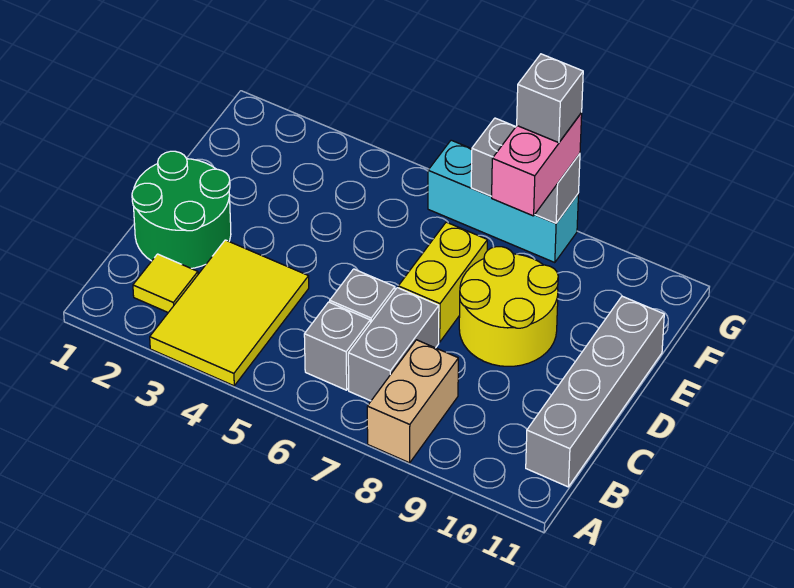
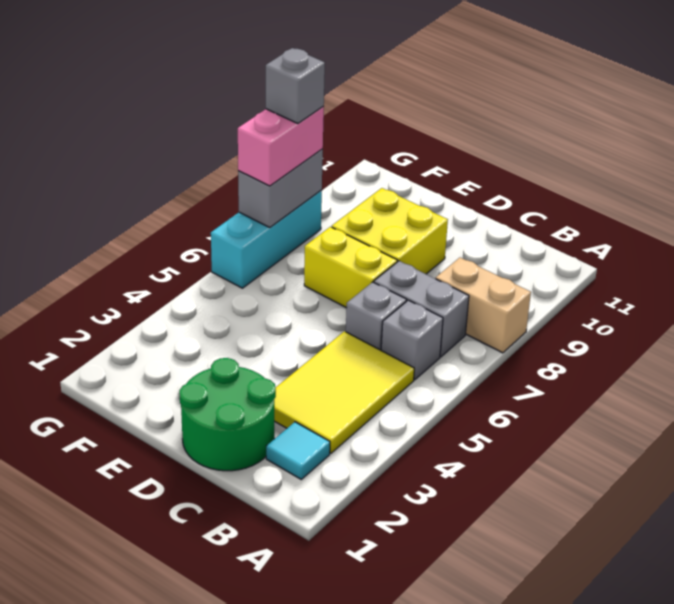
yellow tile A3:C4 level 1 -> yellow tile B3:C5 level 1
yellow tile B2 level 1 -> cyan tile B2 level 1
grey brick B11:E11 level 1 -> none
yellow round brick D8:E9 level 1 -> yellow brick D8:E9 level 1
pink brick F8:G8 level 3 -> pink brick G7:G8 level 3

